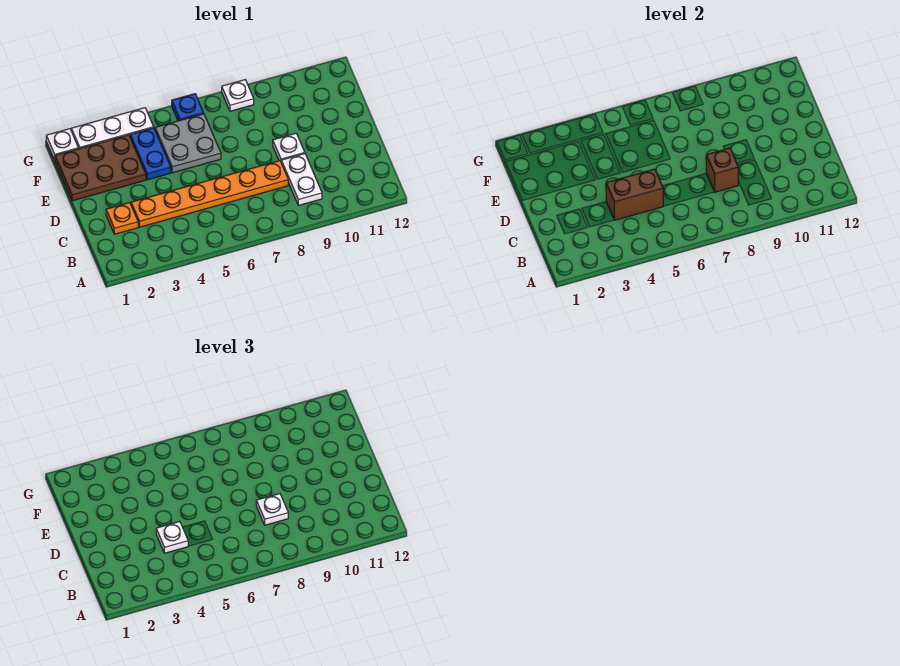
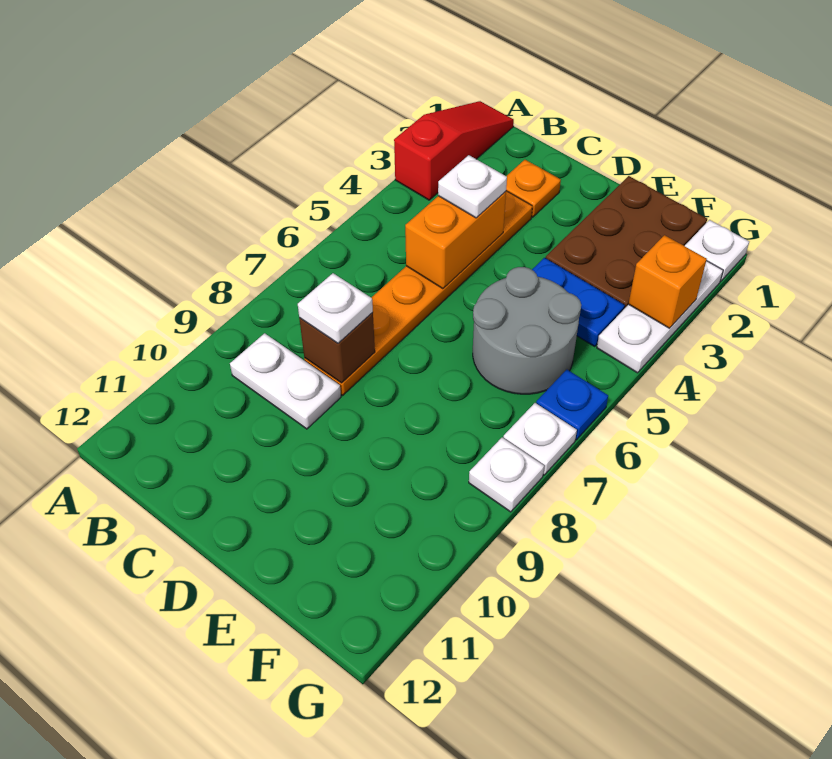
none -> red slope A1:A3 level 1 top 3
brown brick C4:C5 level 2 -> orange brick C4:C5 level 2
white plate D9 level 1 -> white plate G7 level 1
grey plate E5:F6 level 1 -> grey round brick E5:F6 level 1
none -> orange brick G3 level 2

